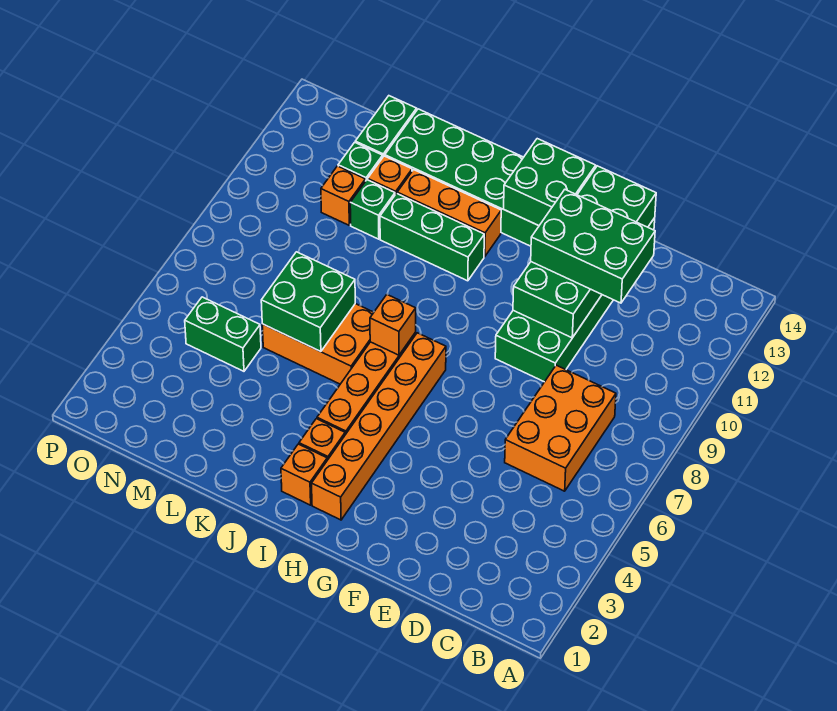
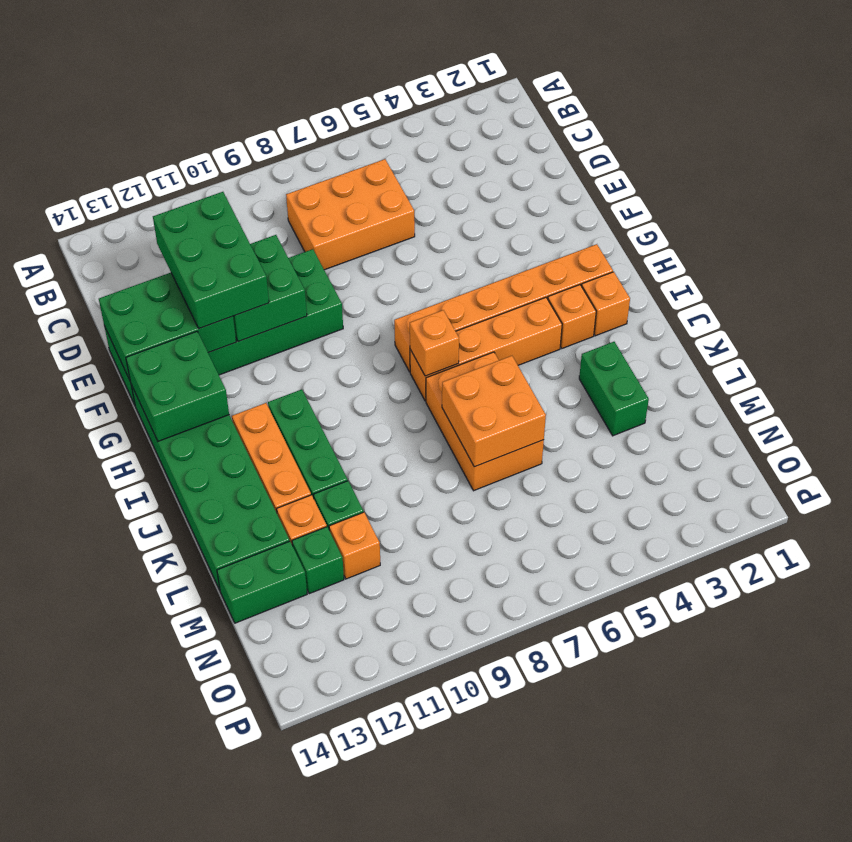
green brick K6:L7 level 2 -> orange brick K6:L7 level 2
green brick M5:N5 level 1 -> green brick K3:L3 level 1

